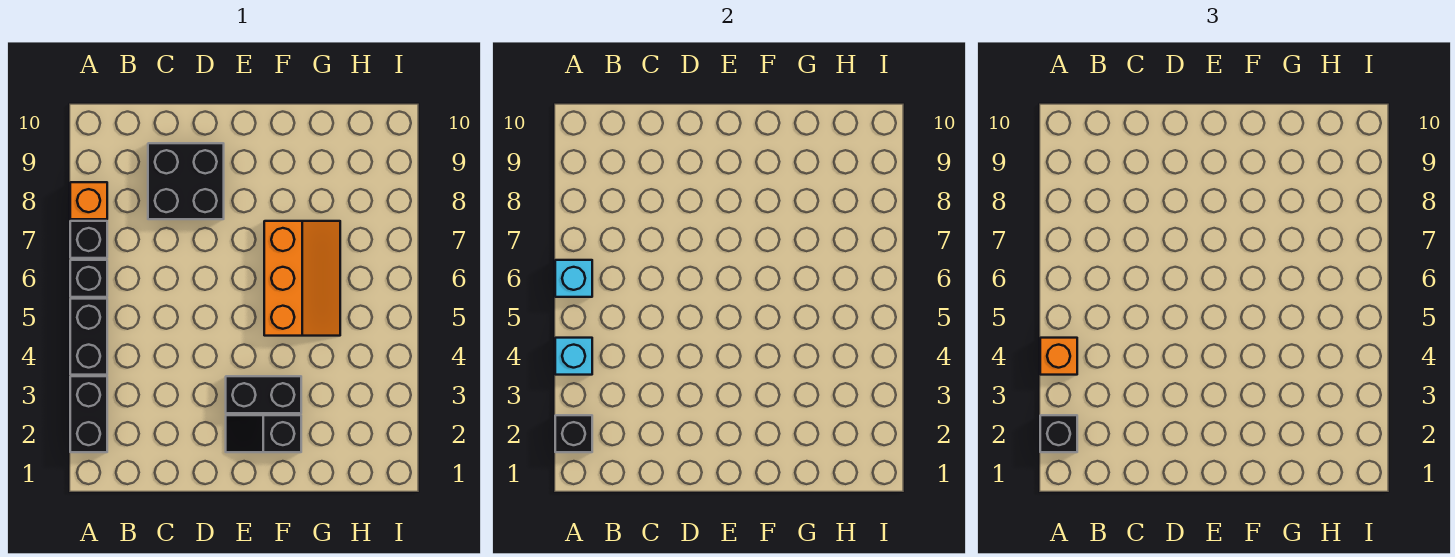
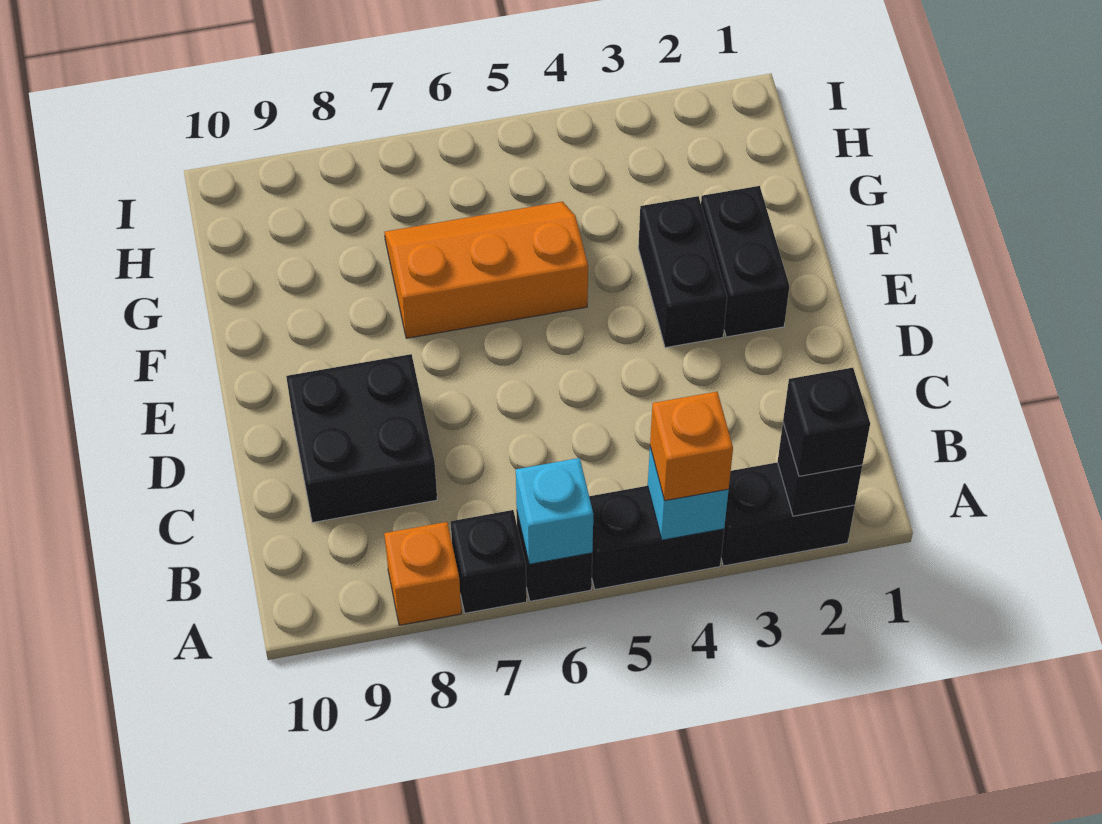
black slope E2:F2 level 1 top F -> black brick E2:F2 level 1

